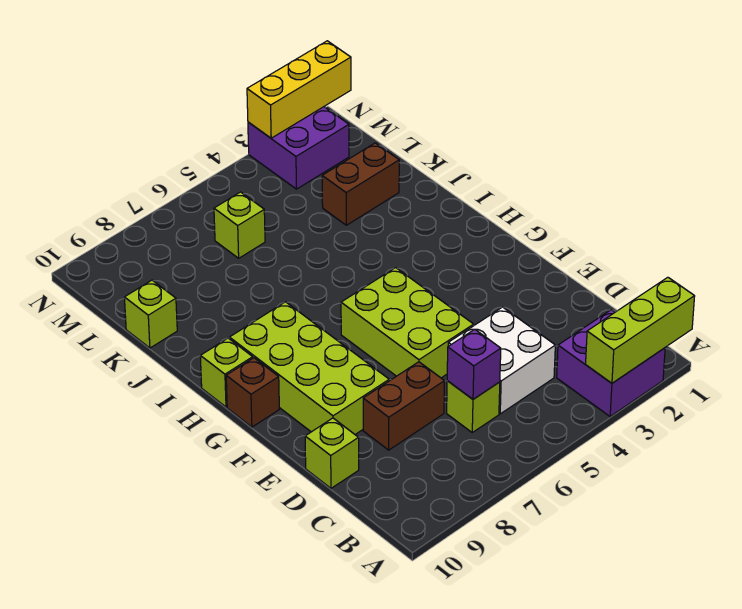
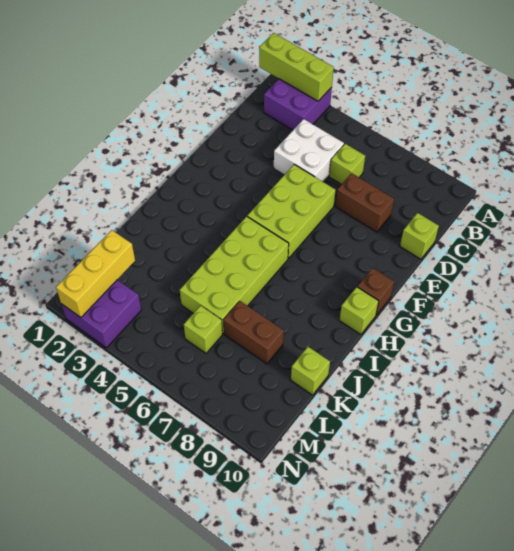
purple brick C6 level 2 -> none
lime brick E8:H9 level 1 -> lime brick H5:K6 level 1
brown brick K2:K3 level 1 -> brown brick K7:K8 level 1
yellow brick N1:N3 level 2 -> yellow brick L2:N2 level 2

